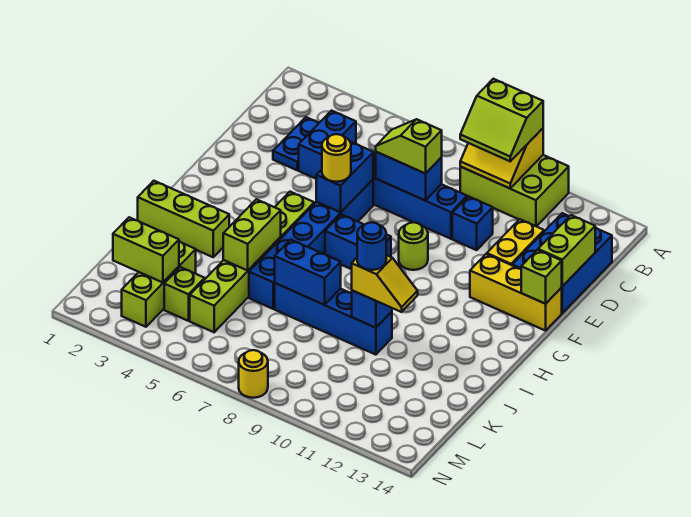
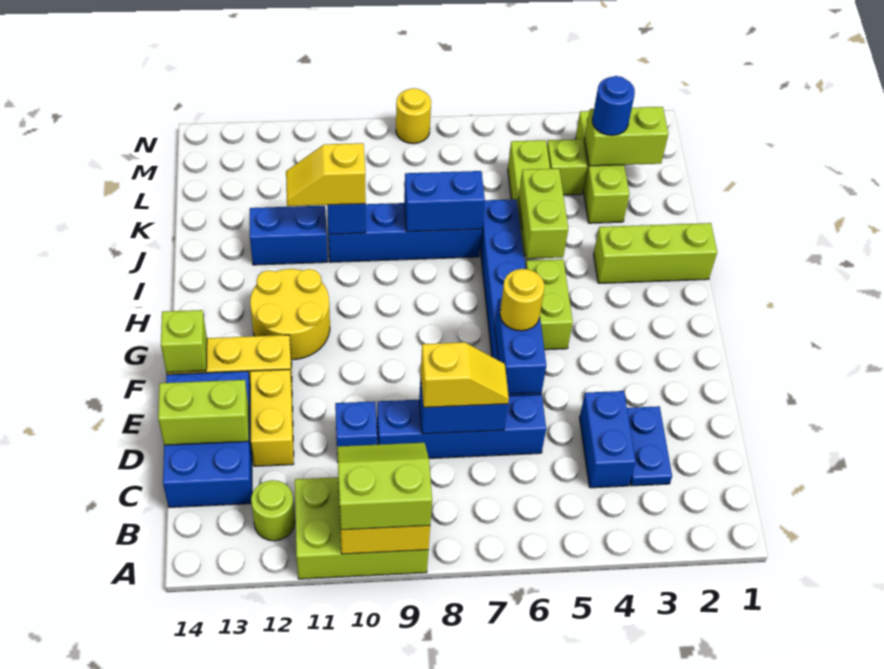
lime slope D7:D8 level 3 top 8 -> yellow slope D7:D8 level 3 top 8
lime brick D14:E14 level 2 -> lime brick D13:D14 level 2
lime round brick F9 level 1 -> lime round brick B12 level 1
blue brick G7:G8 level 1 -> blue brick J11:J12 level 1
none -> yellow round brick G11:H12 level 1
blue round brick J10 level 4 -> blue round brick L3 level 3

